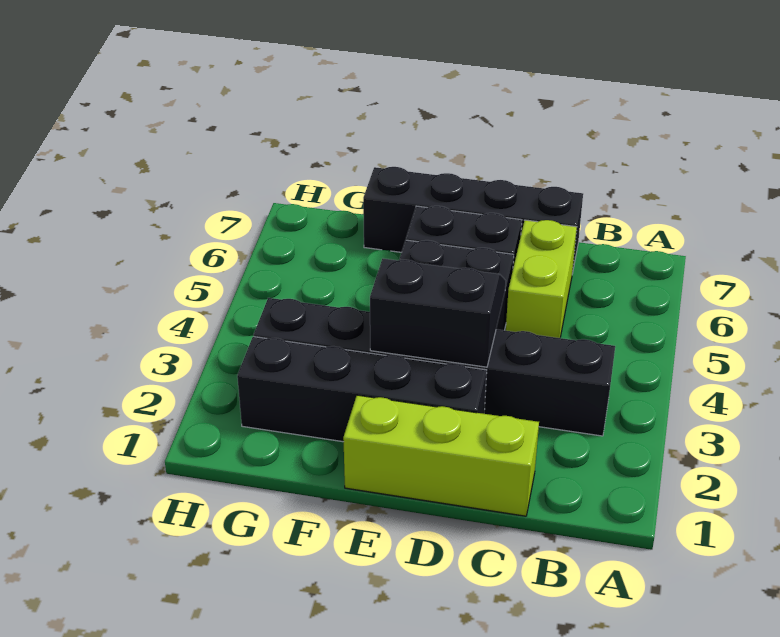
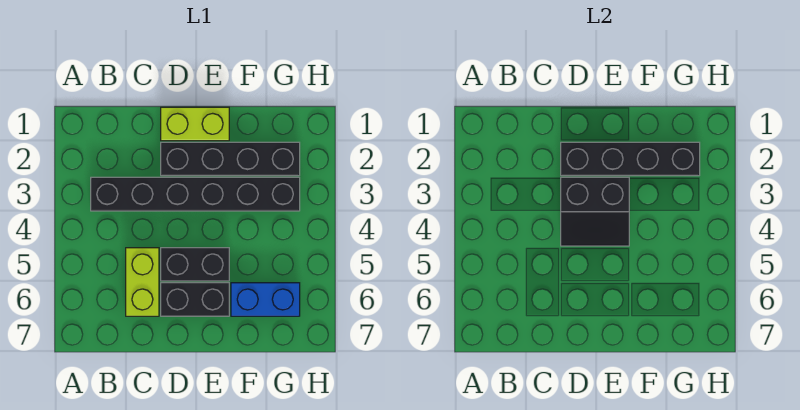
lime brick C1:E1 level 1 -> lime brick D1:E1 level 1
black brick C7:F7 level 1 -> black brick D2:G2 level 2
none -> blue brick F6:G6 level 1

